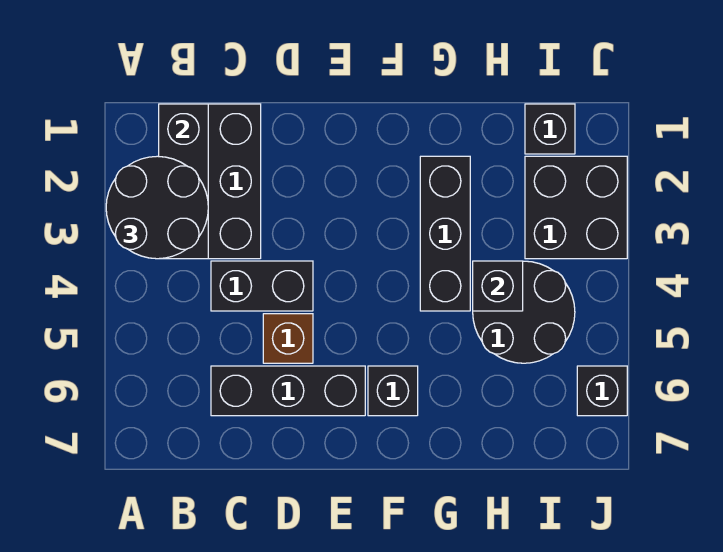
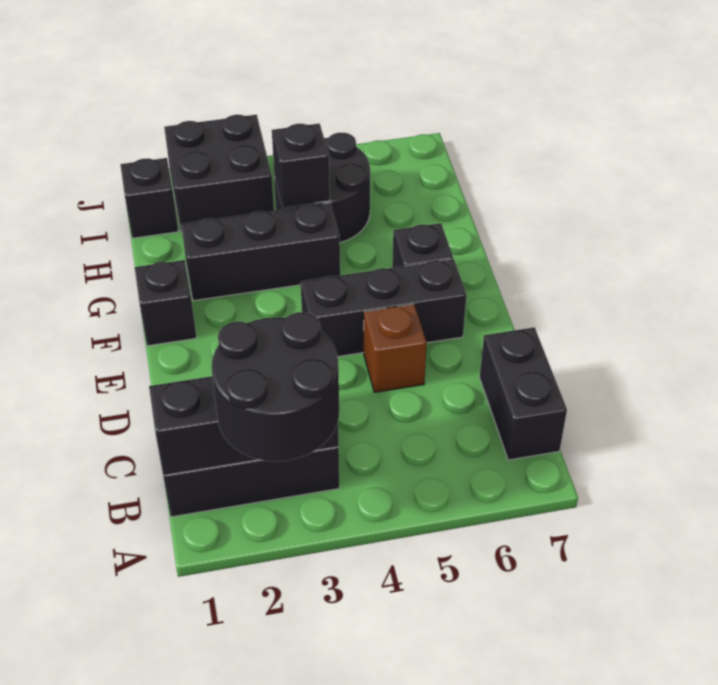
black brick C4:D4 level 1 -> black brick B7:C7 level 1
black brick C6:E6 level 1 -> black brick E4:E6 level 1
black brick J6 level 1 -> black brick F1 level 1

